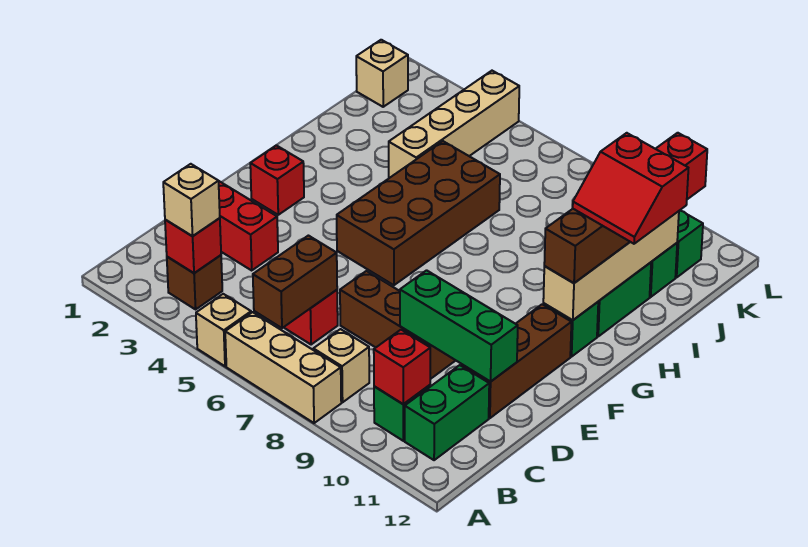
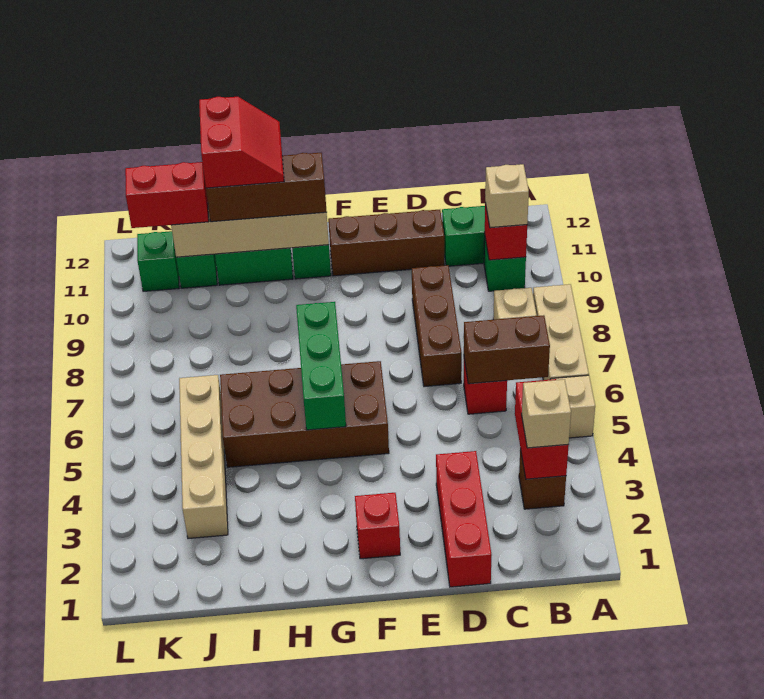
red brick B3 level 2 -> red brick B3:B4 level 2
green brick D9:D11 level 2 -> green brick G5:G7 level 2
tan brick I4:L4 level 1 -> tan brick J3:J6 level 1
tan brick K1 level 1 -> tan brick B10 level 3

